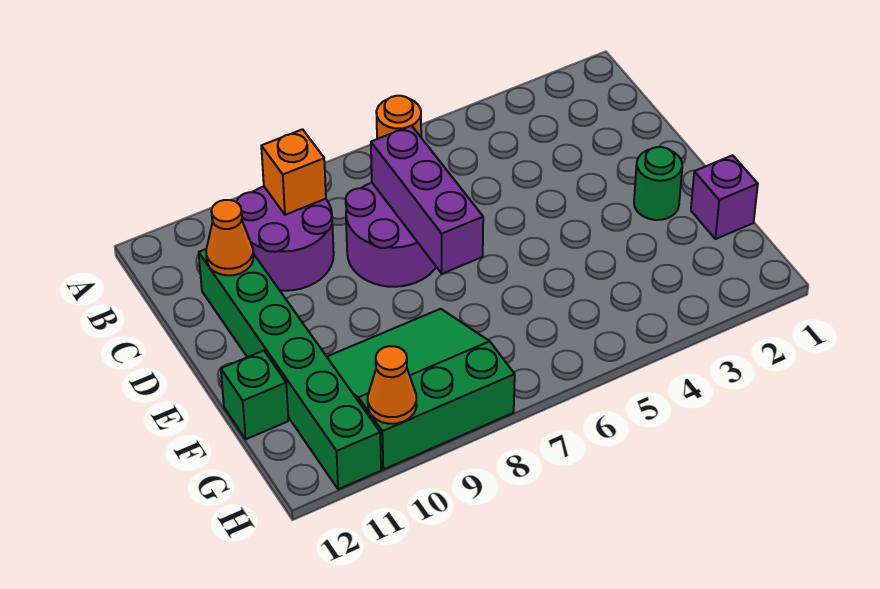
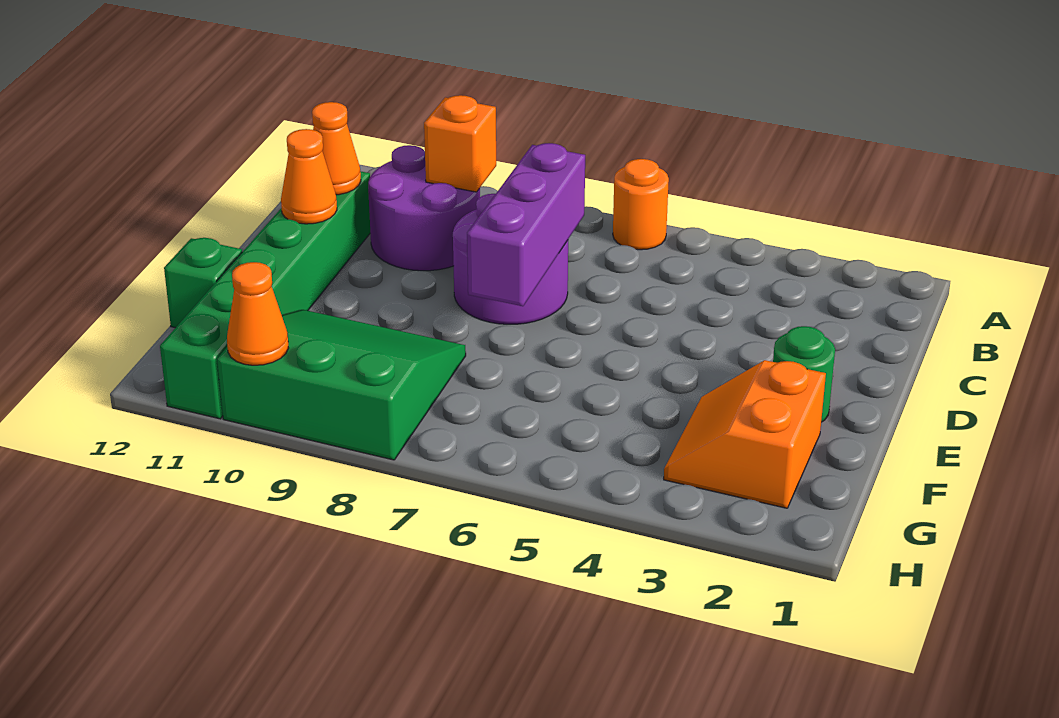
none -> orange cone D11 level 2
purple brick F1 level 1 -> none
none -> orange slope F2:G3 level 1 top 2

